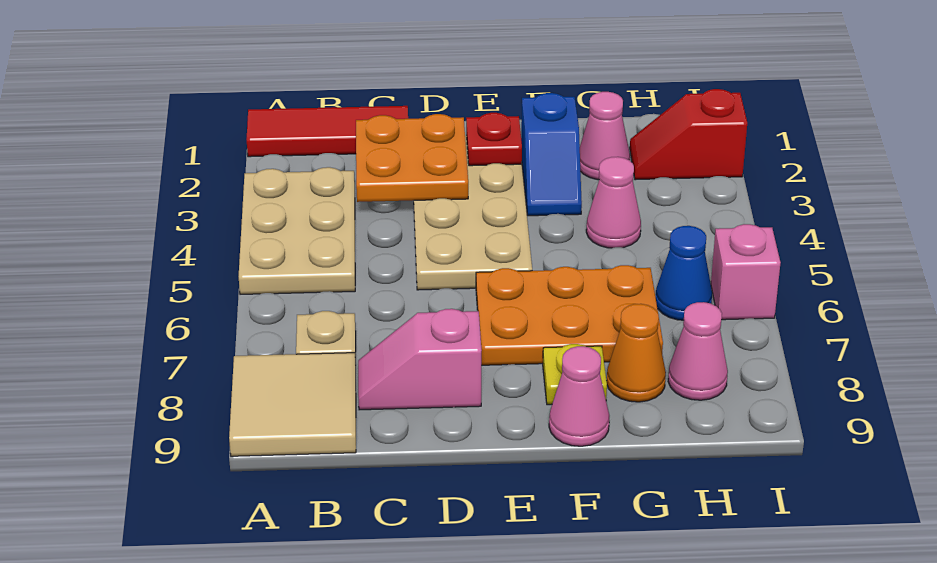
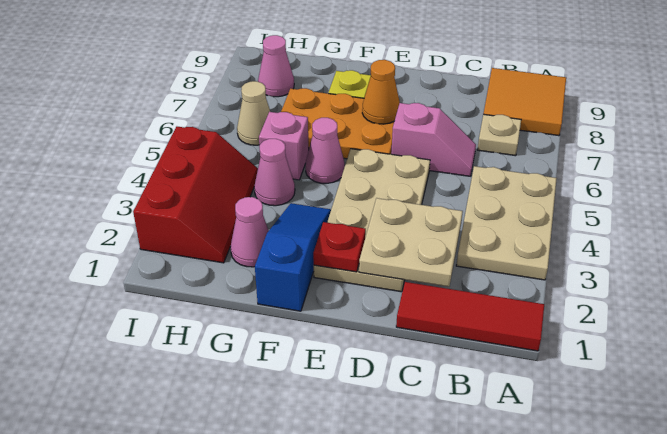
tan tile A8:B9 level 1 -> orange tile A8:B9 level 1
orange plate C2:D3 level 2 -> tan plate C2:D3 level 2
pink slope C8:D8 level 1 top D -> pink slope C6:D6 level 1 top D
blue slope F2:F3 level 1 top 2 -> blue slope F1:F3 level 1 top 1
pink cone F9 level 1 -> pink cone F5 level 1
orange cone G8 level 1 -> orange cone E7 level 2
red slope H2:I2 level 1 top I -> red slope H2:I4 level 1 top I
blue cone H6 level 1 -> tan cone H6 level 1
pink brick I6 level 1 -> pink brick G5 level 1

